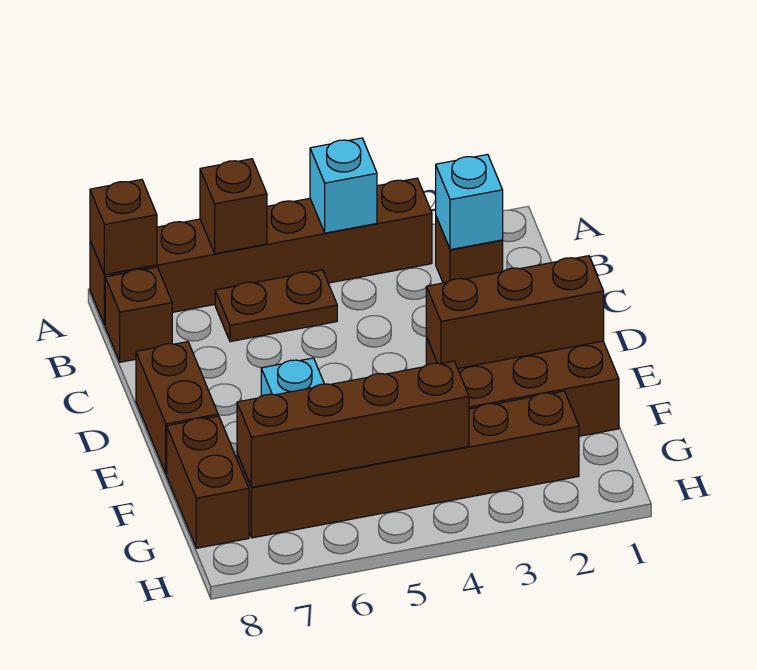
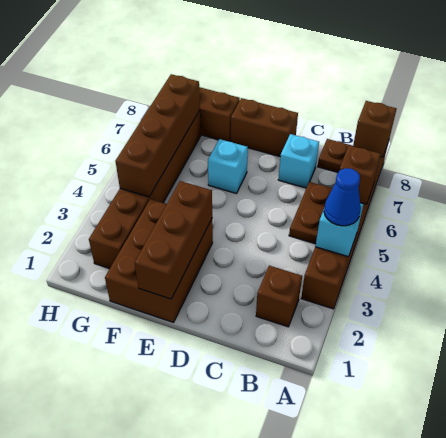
none -> blue cone A4 level 3
cyan brick B2 level 2 -> cyan brick C7 level 1
brown brick B8 level 1 -> brown plate B8 level 1

